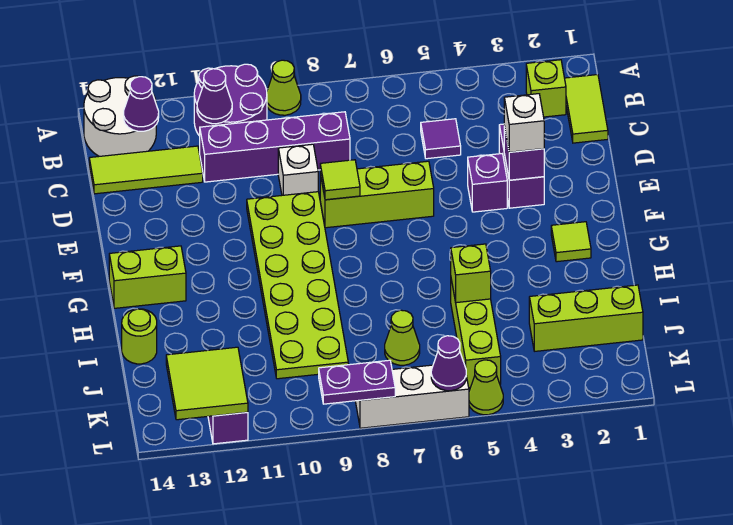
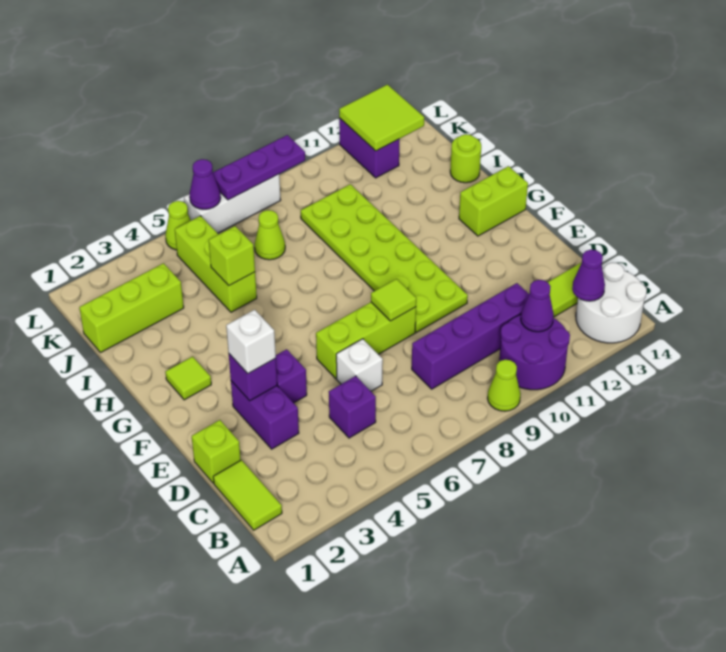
lime brick B2 level 1 -> lime brick D1 level 1
purple tile C5 level 1 -> purple brick C5 level 1
white brick D9 level 1 -> white brick D6 level 1
purple plate L8:L9 level 2 -> purple plate L7:L9 level 2

